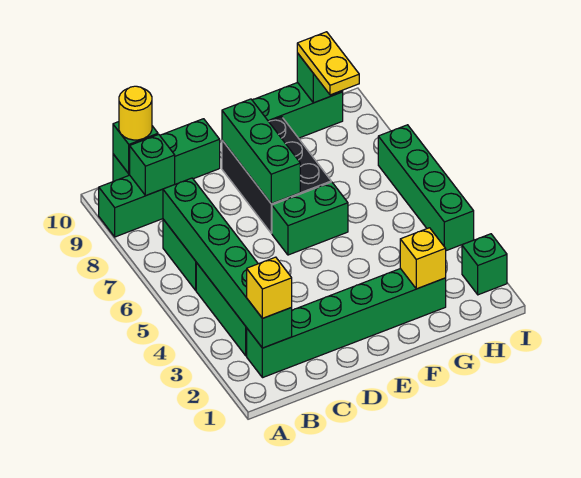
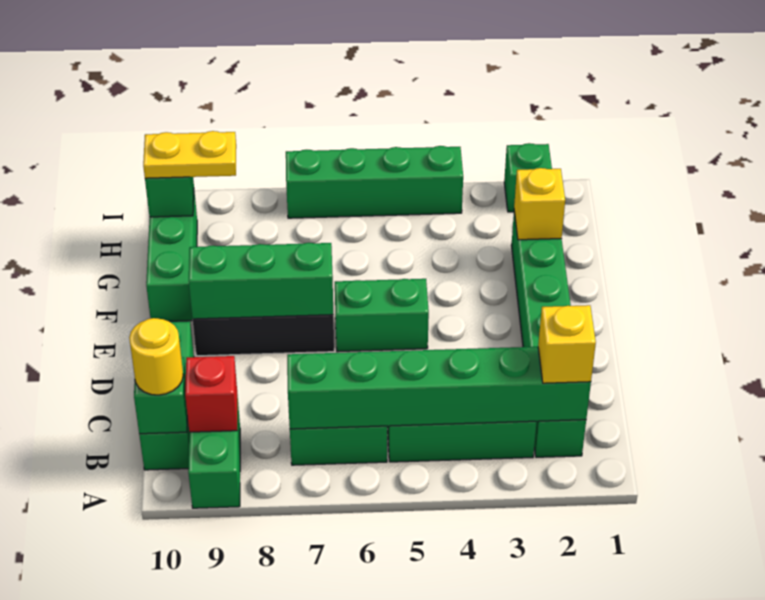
green brick B9 level 2 -> red brick B9 level 2
green brick E6:F6 level 1 -> green brick E5:E6 level 1

